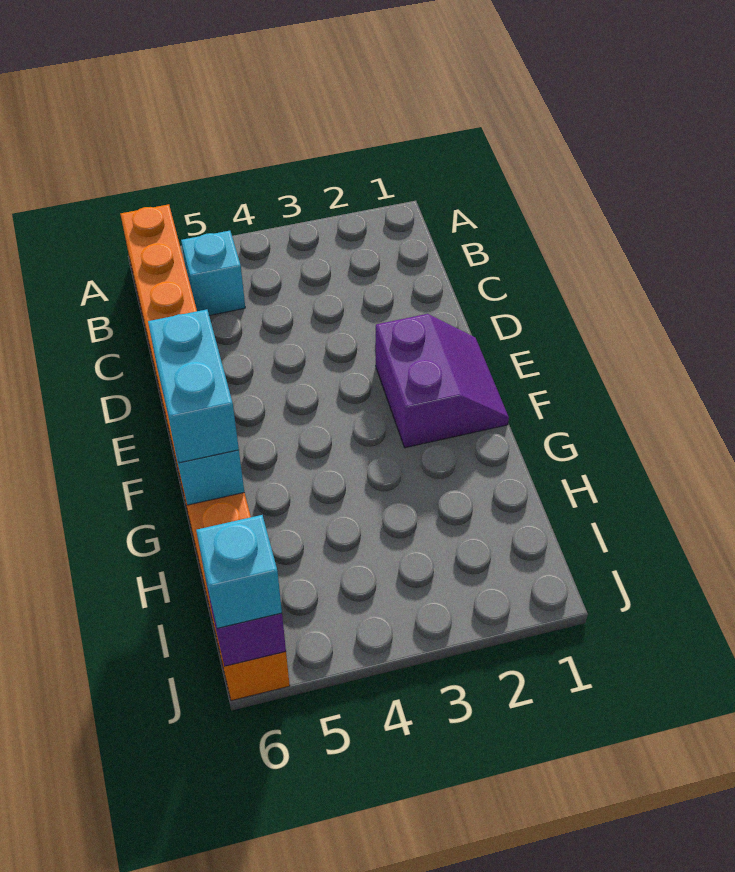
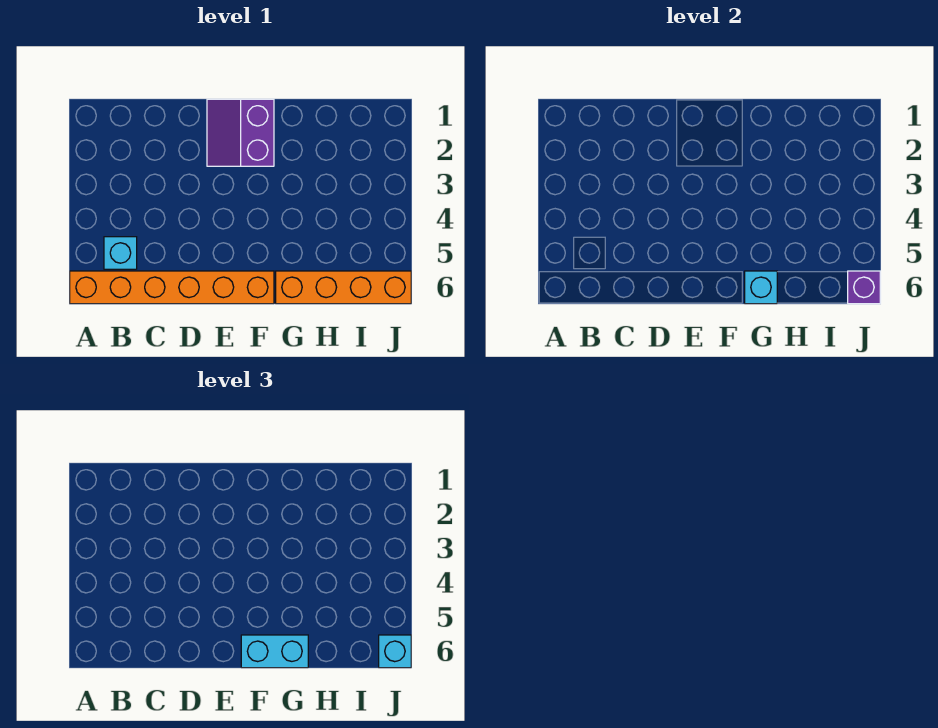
purple slope E1:F2 level 1 top 2 -> purple slope E1:F2 level 1 top F

